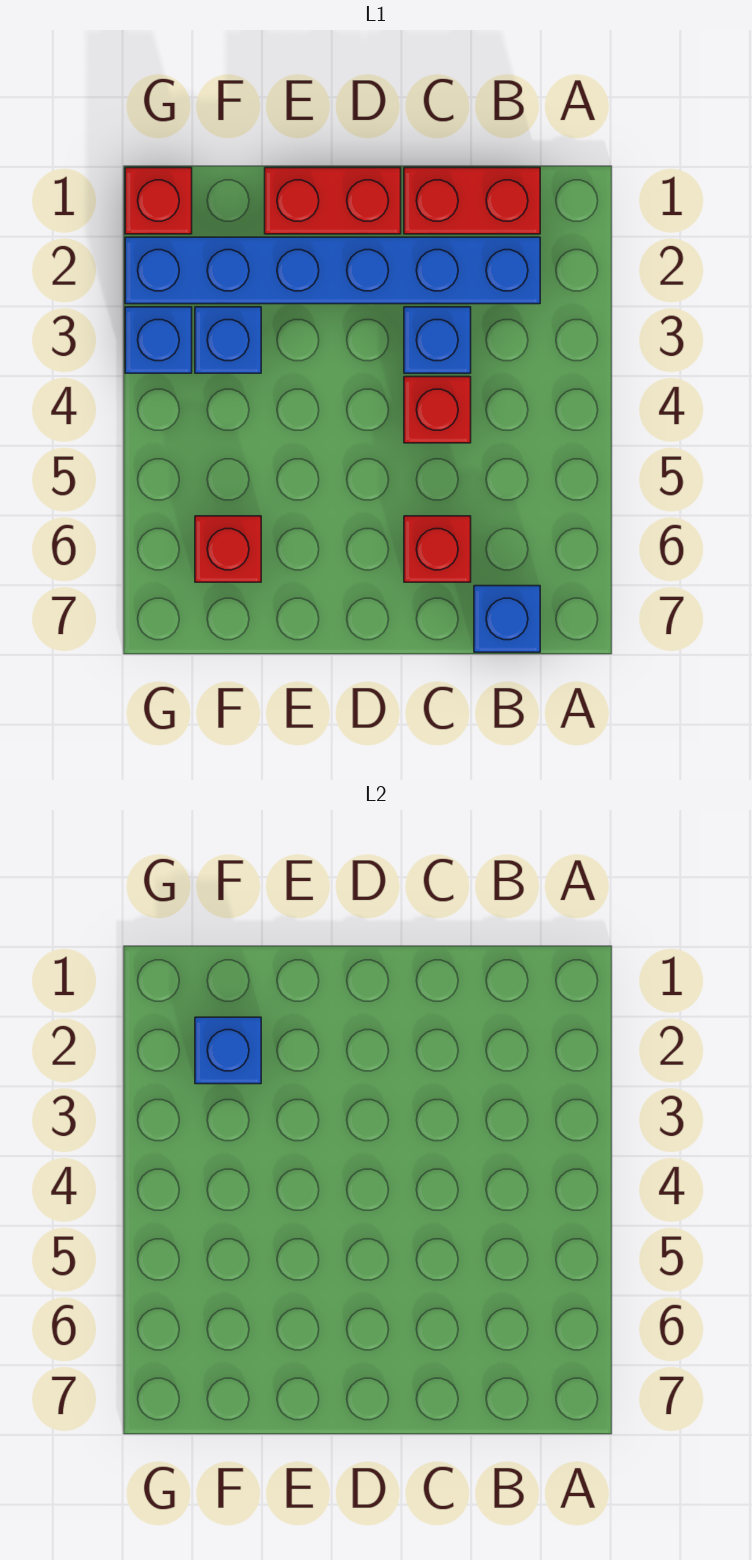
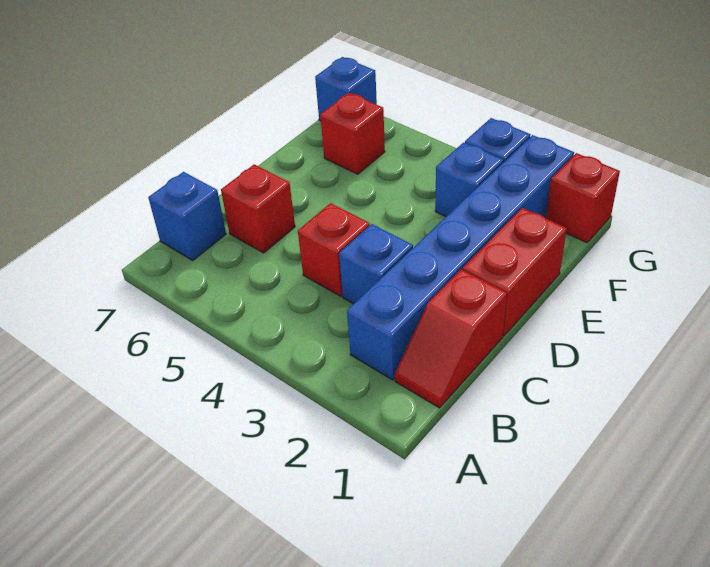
red brick B1:C1 level 1 -> red slope B1:C1 level 1 top C
blue brick F2 level 2 -> blue brick G7 level 1

